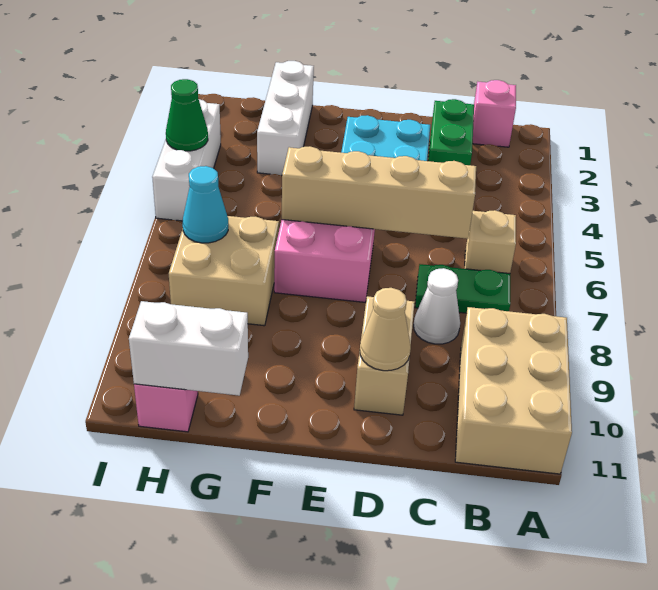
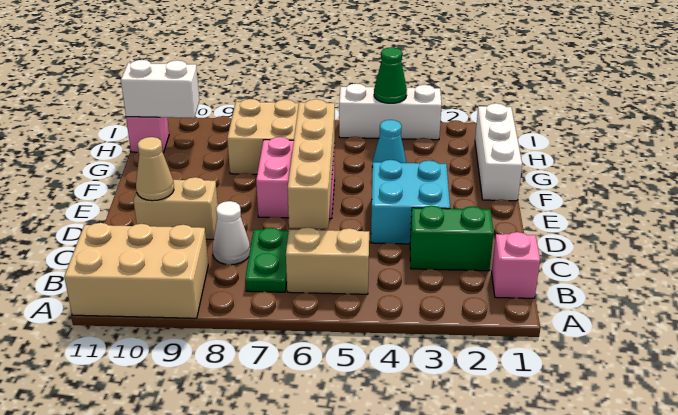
tan brick B6 level 1 -> tan brick B5:B6 level 1
white brick G1:G3 level 1 -> white brick F1:H1 level 1
white brick G11:H11 level 2 -> white brick H10:H11 level 2
cyan cone H7 level 2 -> cyan cone G4 level 1

